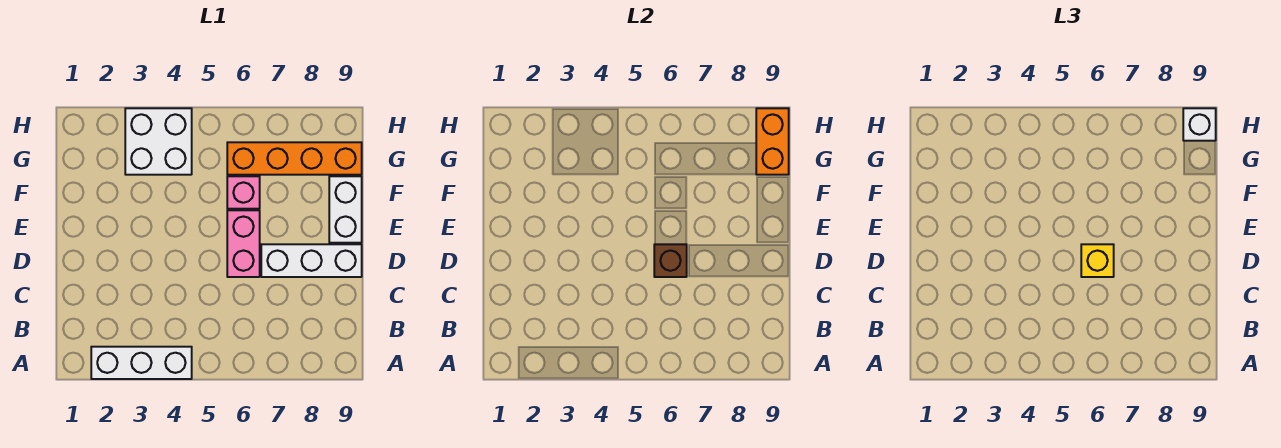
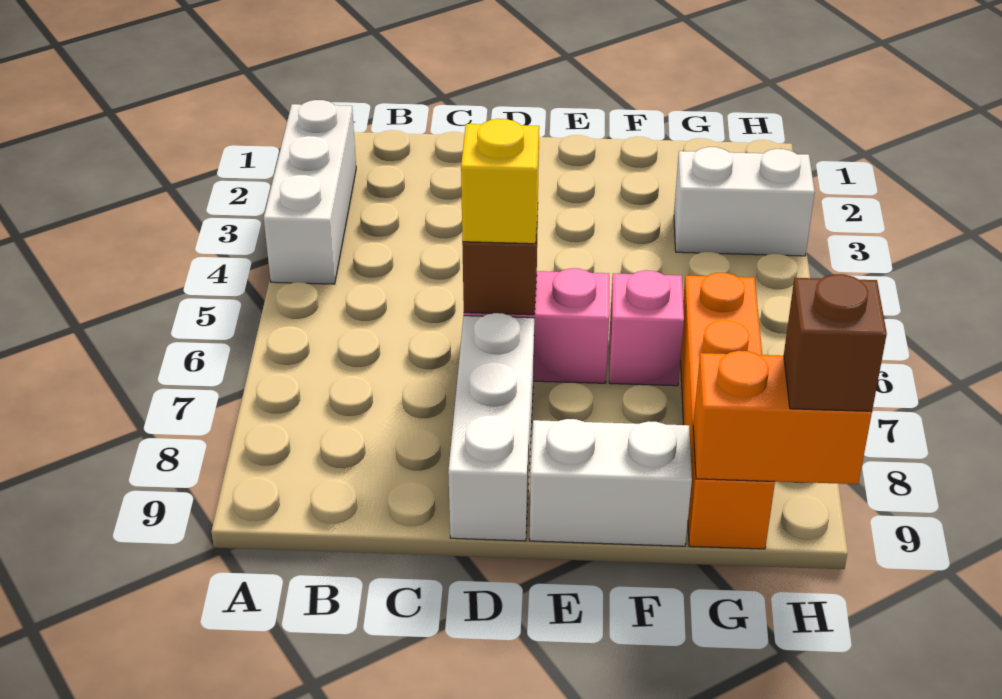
white brick G3:H4 level 1 -> white brick G3:H3 level 1
white brick H9 level 3 -> brown brick H9 level 3

